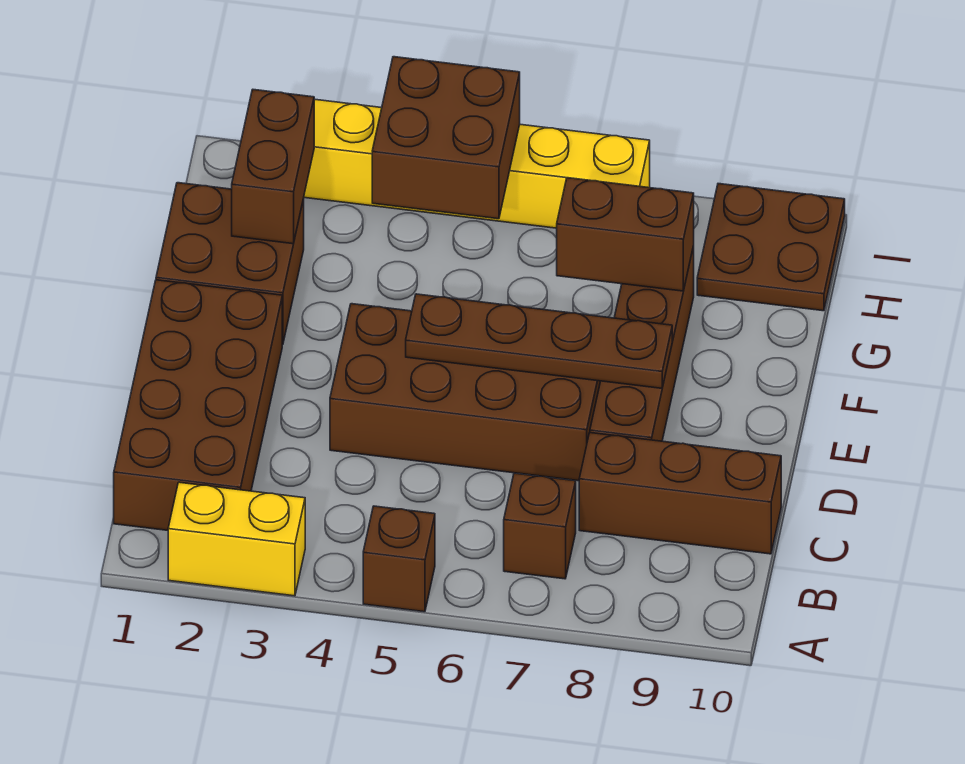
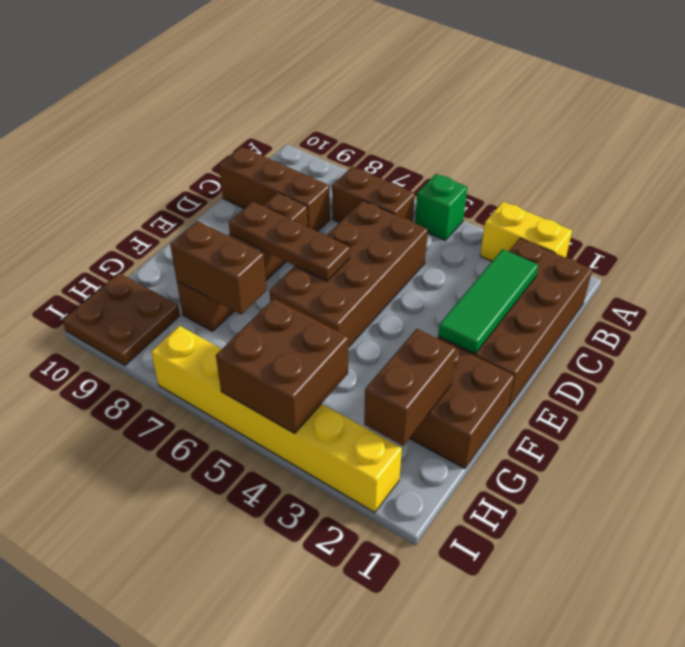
brown brick A5 level 1 -> green brick A5 level 1
brown brick B7 level 1 -> brown brick B6:B7 level 1
none -> green tile C2:E2 level 2
brown brick D4:E7 level 1 -> brown brick C5:F6 level 1
brown plate E5:E8 level 2 -> brown plate E6:E8 level 2

